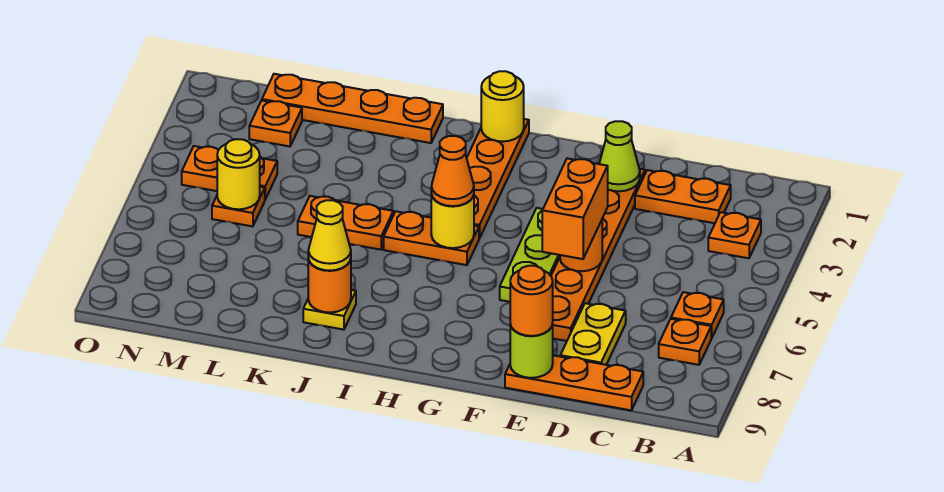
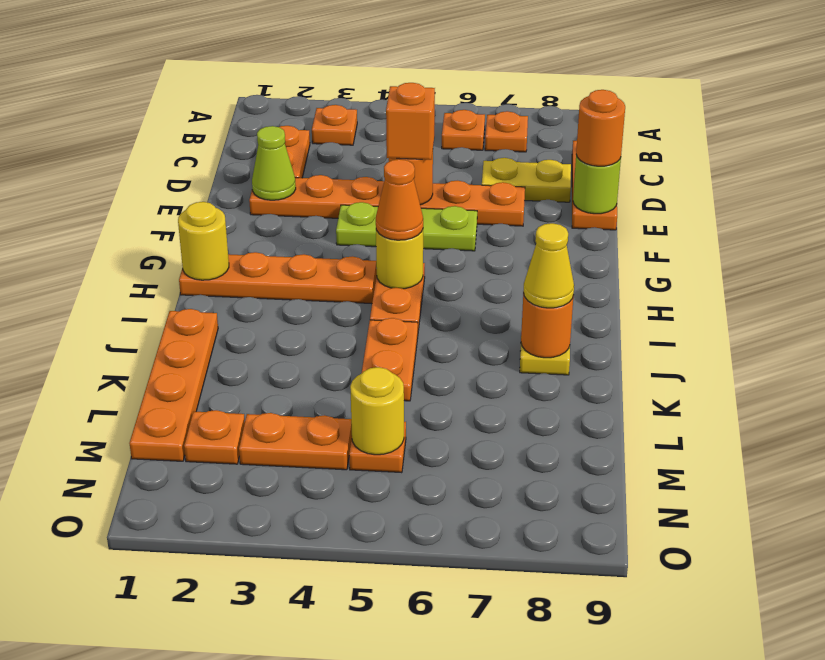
orange brick E5:E6 level 3 -> orange brick E5 level 3
orange plate M4:N4 level 1 -> orange plate M3:M4 level 1

